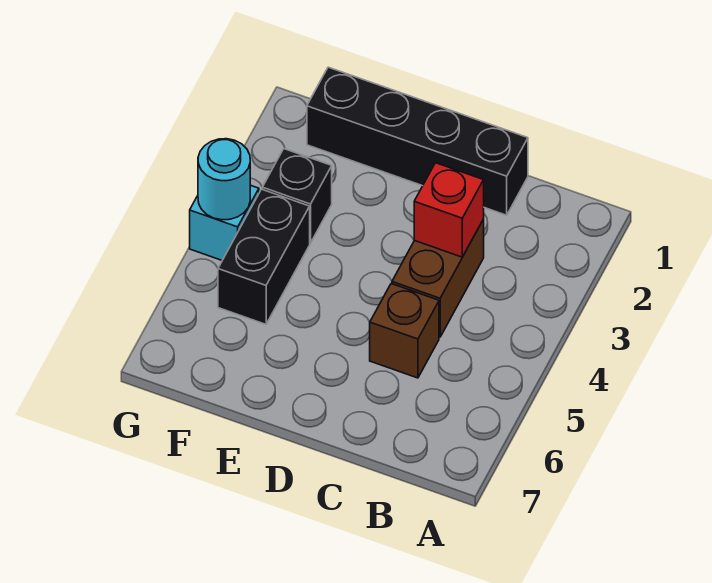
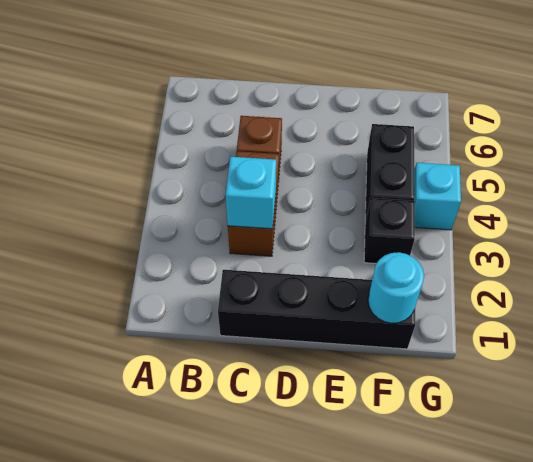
red brick C3 level 2 -> cyan brick C3 level 2
cyan round brick G4 level 2 -> cyan round brick F1 level 2

